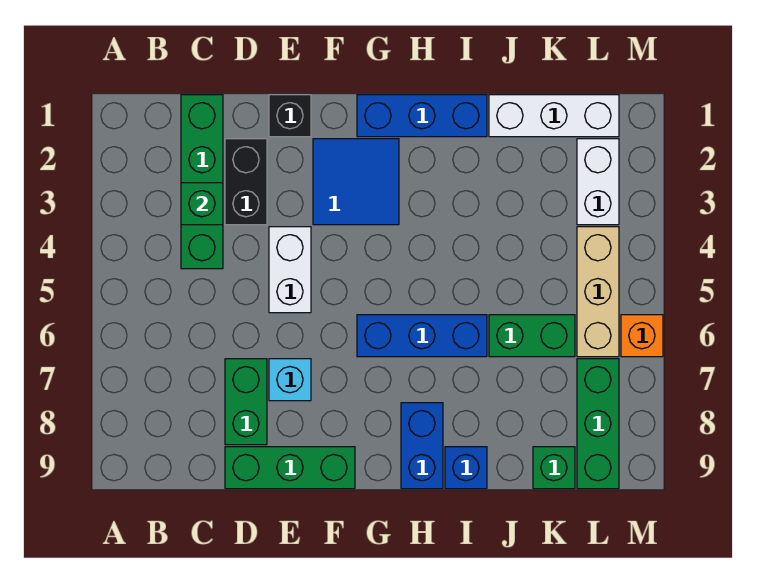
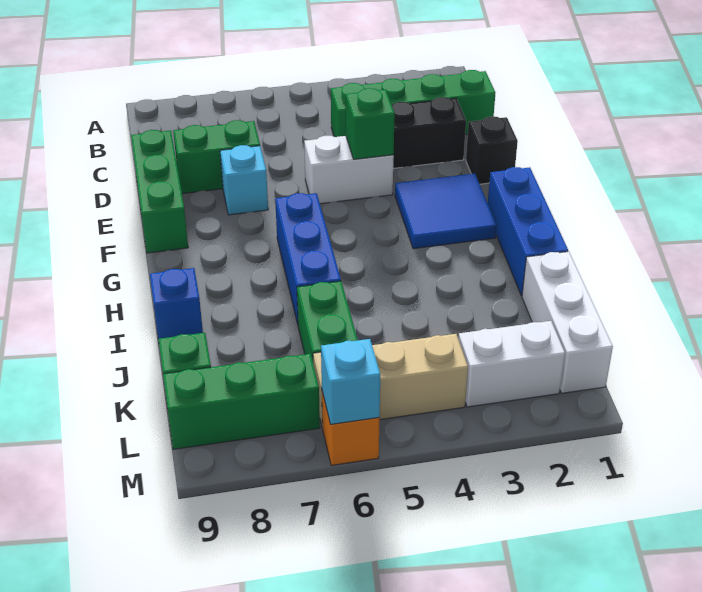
green brick C3 level 2 -> green brick E4 level 2
blue brick H8:H9 level 1 -> none
none -> cyan brick M6 level 2

